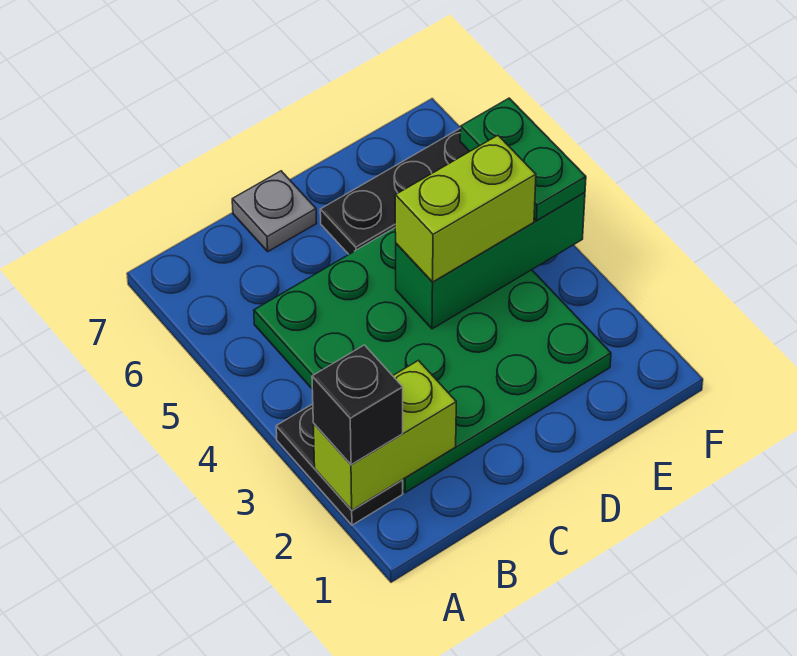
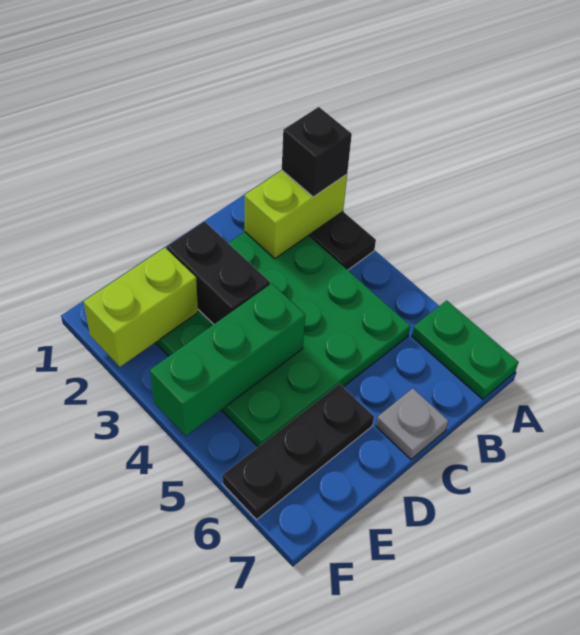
none -> black brick D2:D3 level 2
lime brick D4:E4 level 3 -> lime brick E2:F2 level 2
green plate F4:F5 level 3 -> green plate A6:A7 level 1

